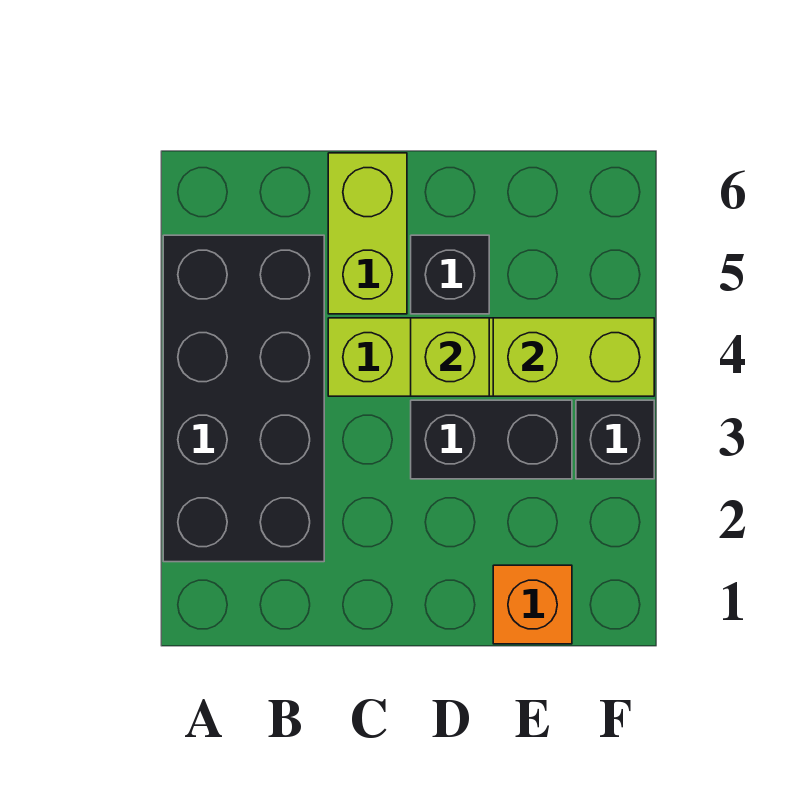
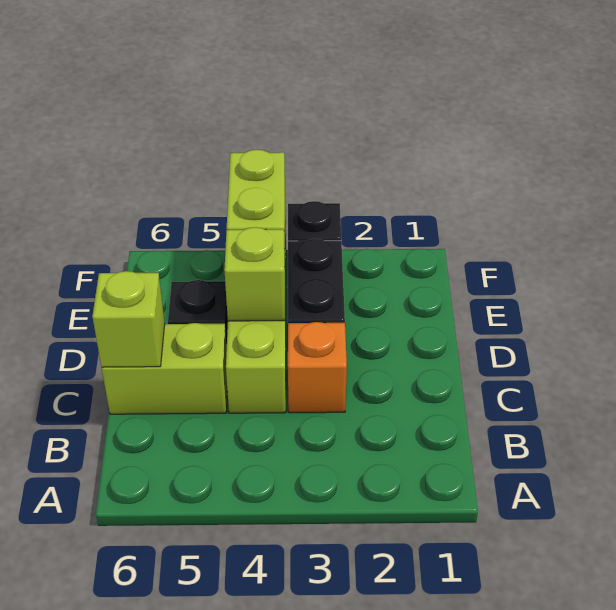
black brick A2:B5 level 1 -> none
none -> lime brick C6 level 2
orange brick E1 level 1 -> orange brick C3 level 1

